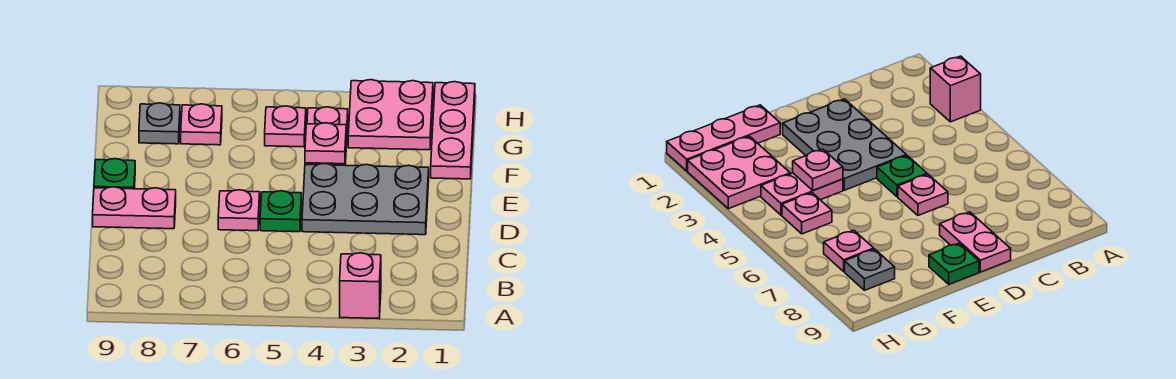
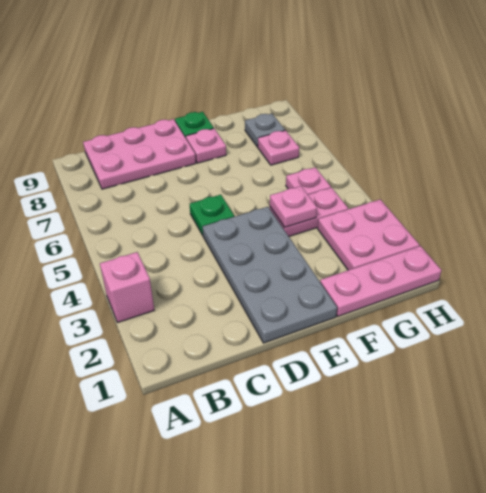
grey plate D2:E4 level 1 -> grey plate D1:E4 level 1
pink plate D6 level 1 -> pink plate E8 level 1
pink plate D8:D9 level 1 -> pink plate B8:D9 level 1

